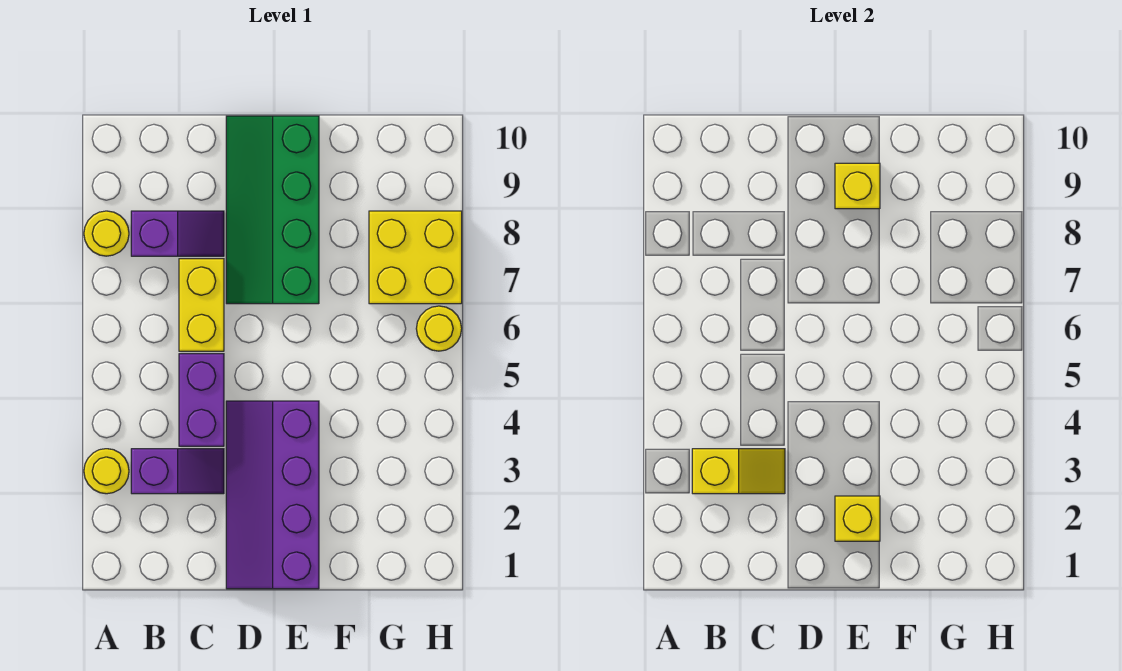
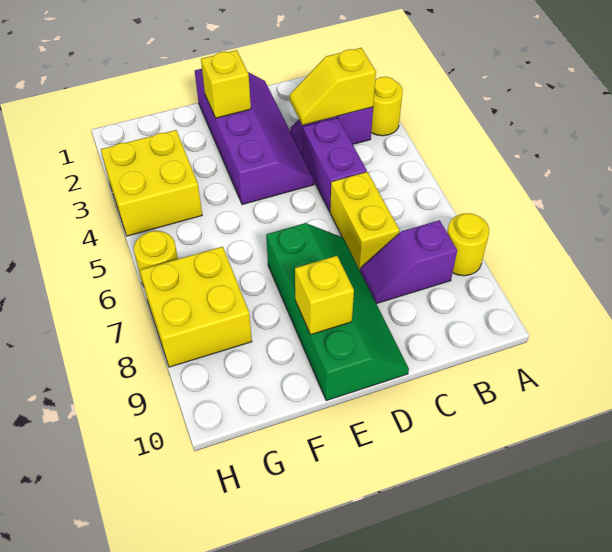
none -> yellow brick G3:H4 level 1

